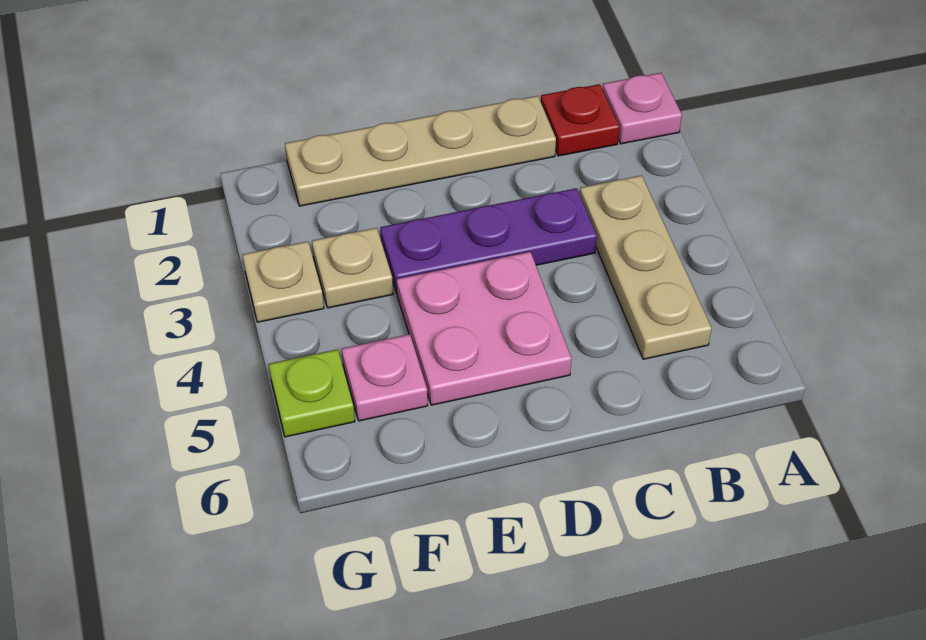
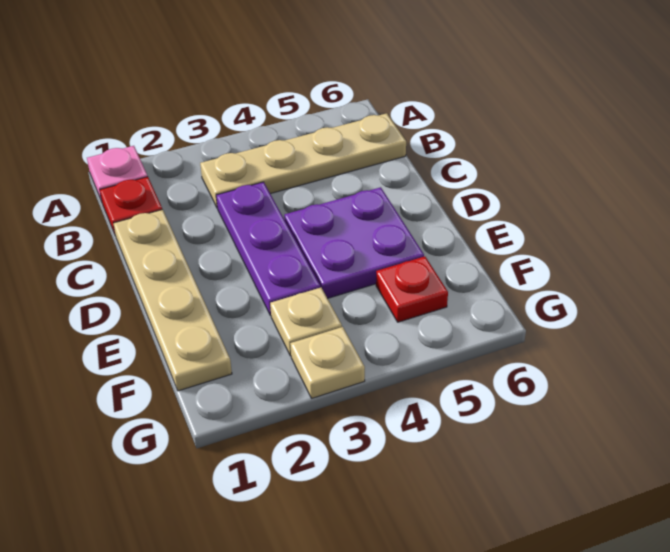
tan plate B3:B5 level 1 -> tan plate B3:B6 level 1
pink plate D4:E5 level 1 -> purple plate D4:E5 level 1
pink plate F5 level 1 -> red plate F5 level 1
lime plate G5 level 1 -> none

